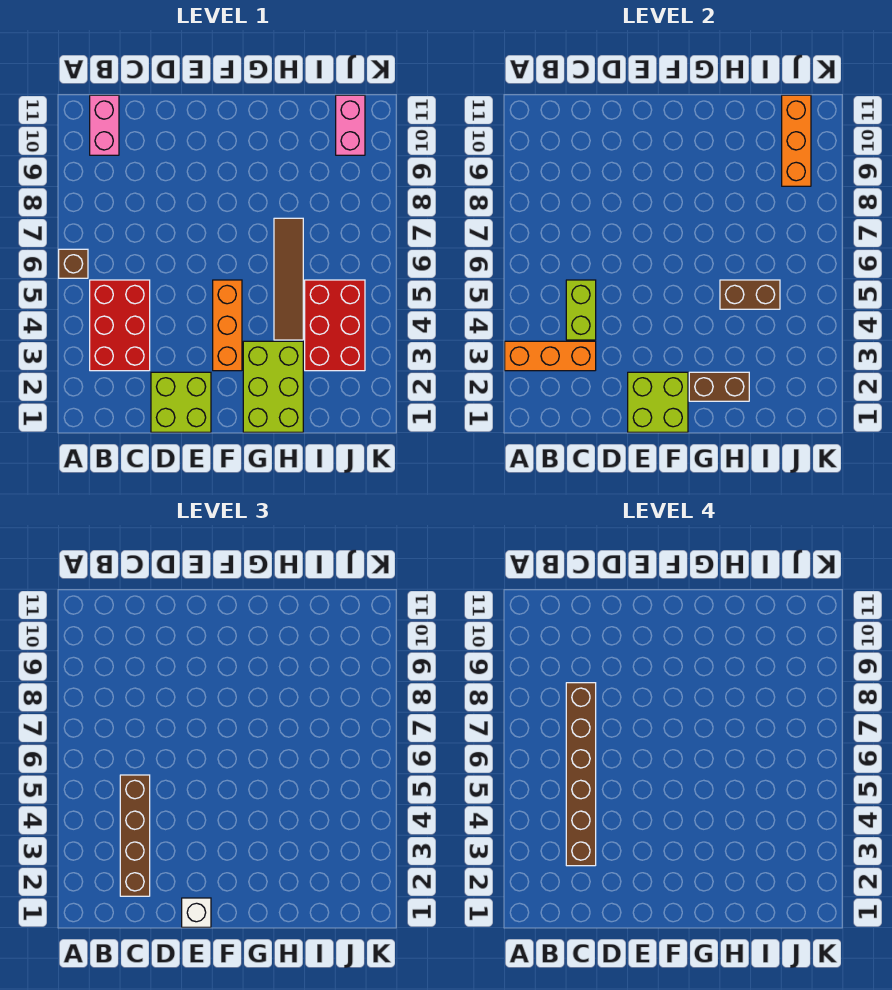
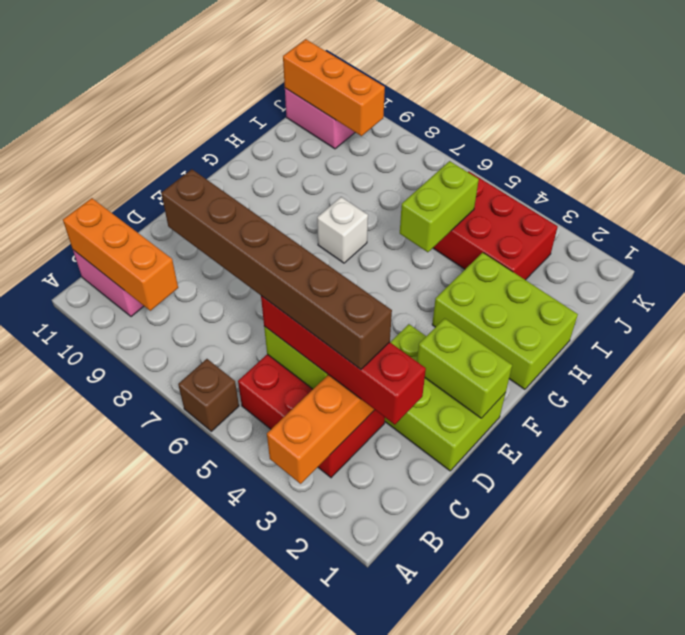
brown brick C2:C5 level 3 -> red brick C2:C5 level 3
lime brick D1:E2 level 1 -> lime brick D1:E3 level 1
lime brick E1:F2 level 2 -> lime brick E1:E2 level 2
white brick E1 level 3 -> white brick G7 level 1
orange brick F3:F5 level 1 -> orange brick B9:B11 level 2
brown brick G2:H2 level 2 -> none
brown tile H4:H7 level 1 -> none
brown brick H5:I5 level 2 -> lime brick H5:I5 level 2

